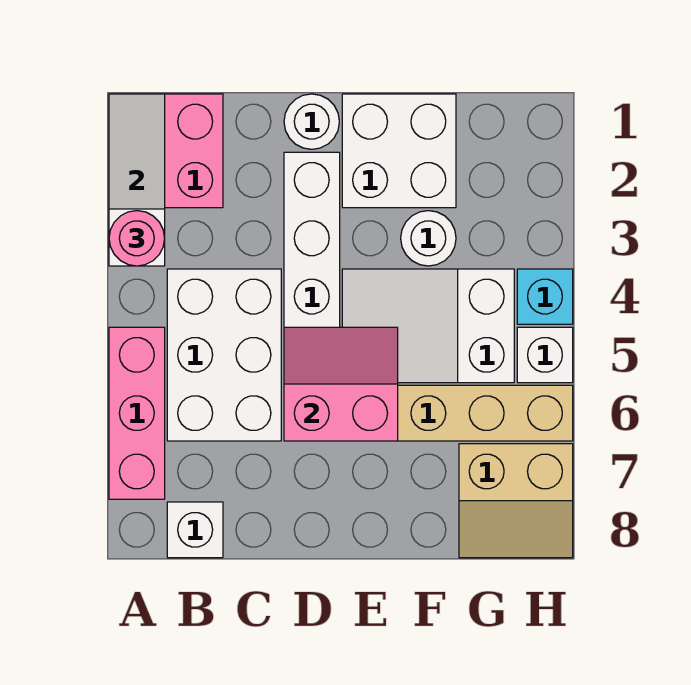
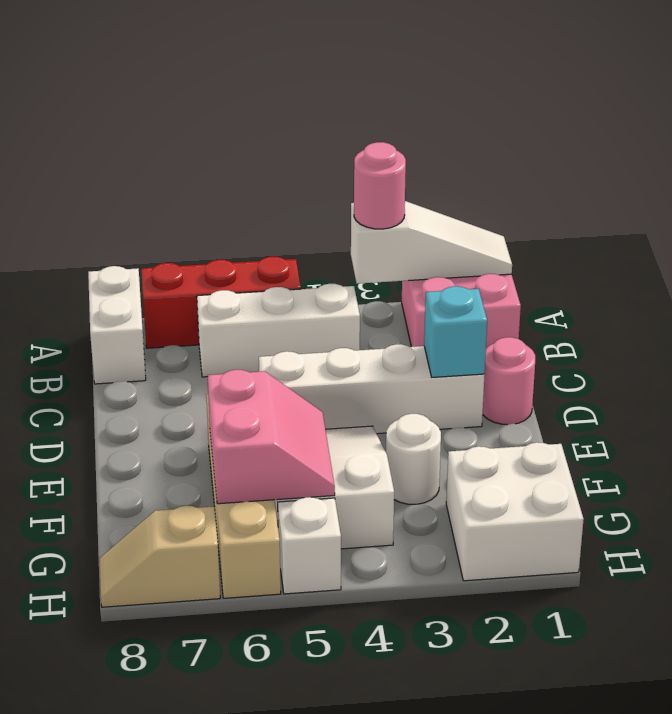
pink brick A5:A7 level 1 -> red brick A5:A7 level 1
white brick B4:C6 level 1 -> white brick B4:B6 level 1
white brick B8 level 1 -> white brick A8:B8 level 1
white round brick D1 level 1 -> pink round brick D1 level 1
pink slope D5:E6 level 2 top 6 -> pink slope F5:G6 level 2 top 6
white brick E1:F2 level 1 -> white brick G1:H2 level 1
tan slope G7:H8 level 1 top 7 -> tan slope H7:H8 level 1 top 7
cyan brick H4 level 1 -> cyan brick D2 level 2

